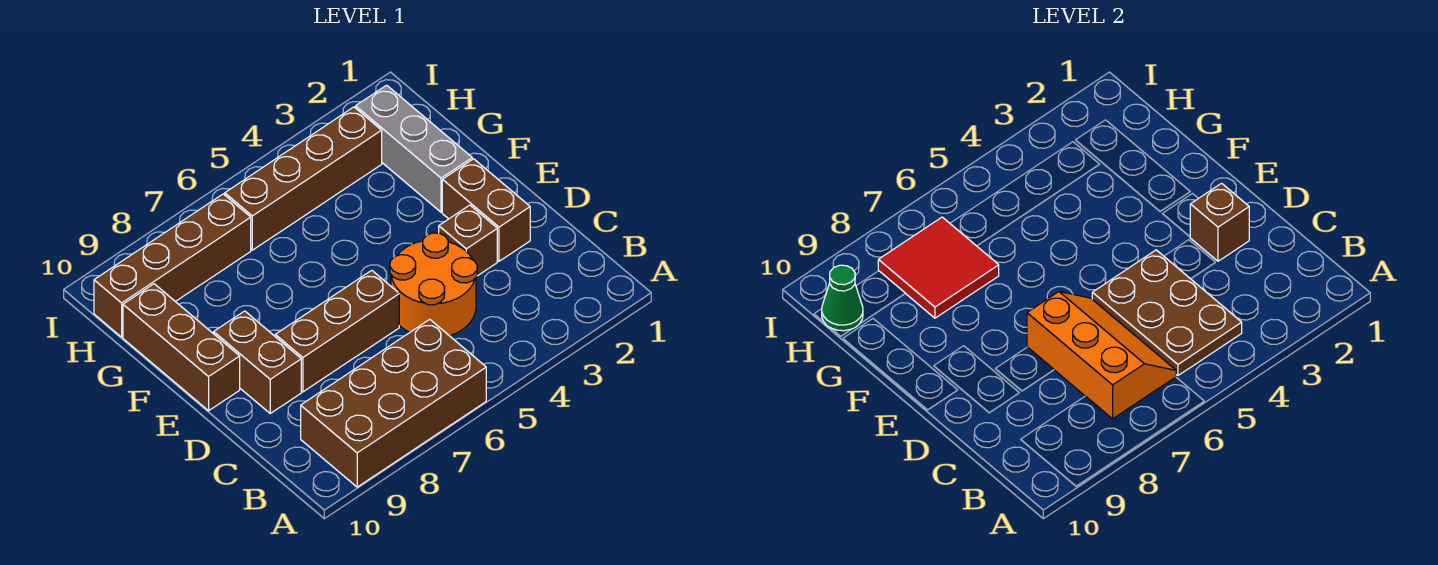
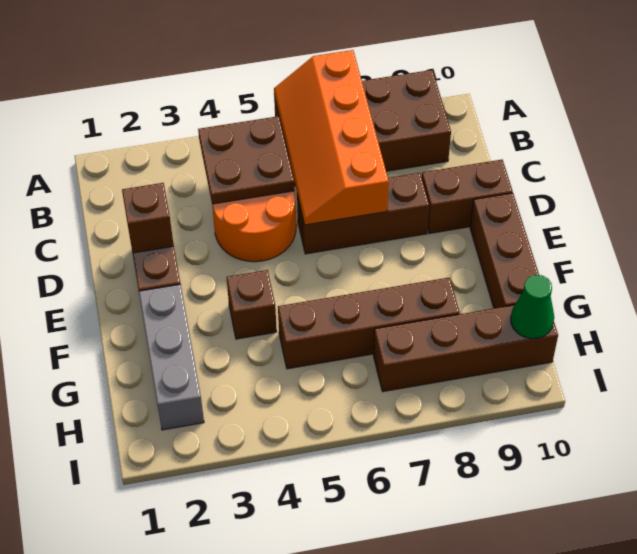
brown plate B4:D5 level 2 -> brown plate B4:C5 level 2
orange slope B6:D7 level 2 top 7 -> orange slope A6:D7 level 2 top 7
brown brick D3 level 1 -> brown brick F4 level 1
brown brick D9:E9 level 1 -> brown brick D9:D10 level 1
red tile G7:H8 level 2 -> none
brown brick H3:H6 level 1 -> brown brick G5:G8 level 1

